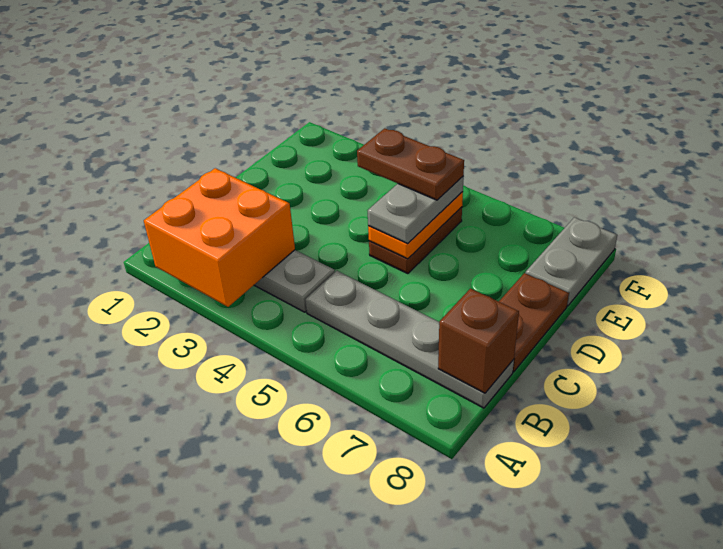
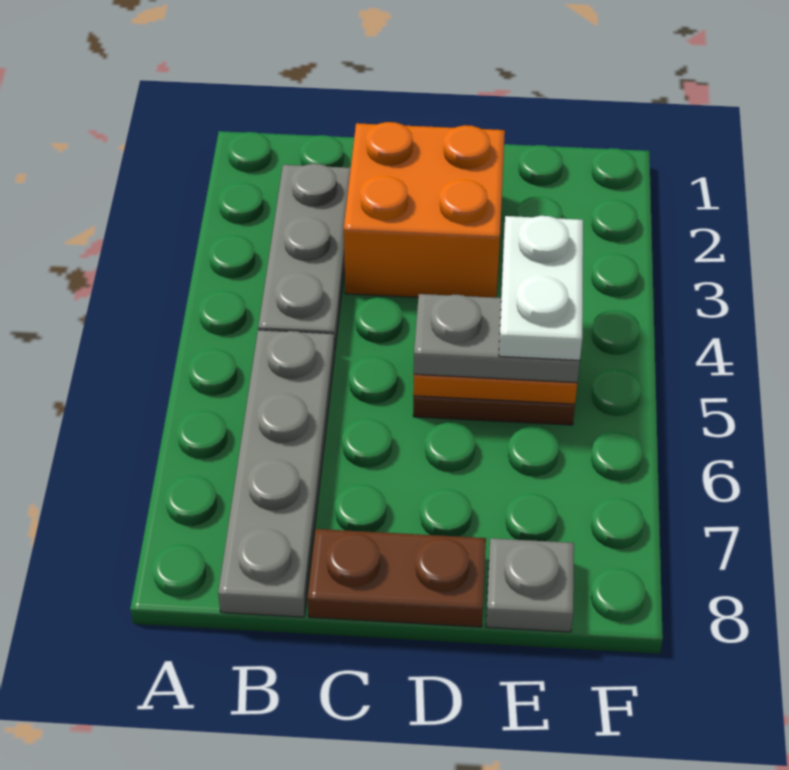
orange brick A2:B3 level 2 -> orange brick C2:D3 level 1
brown brick B8 level 2 -> none
brown plate E4:E5 level 4 -> white plate E4:E5 level 4
grey plate E8:F8 level 1 -> grey plate E8 level 1

